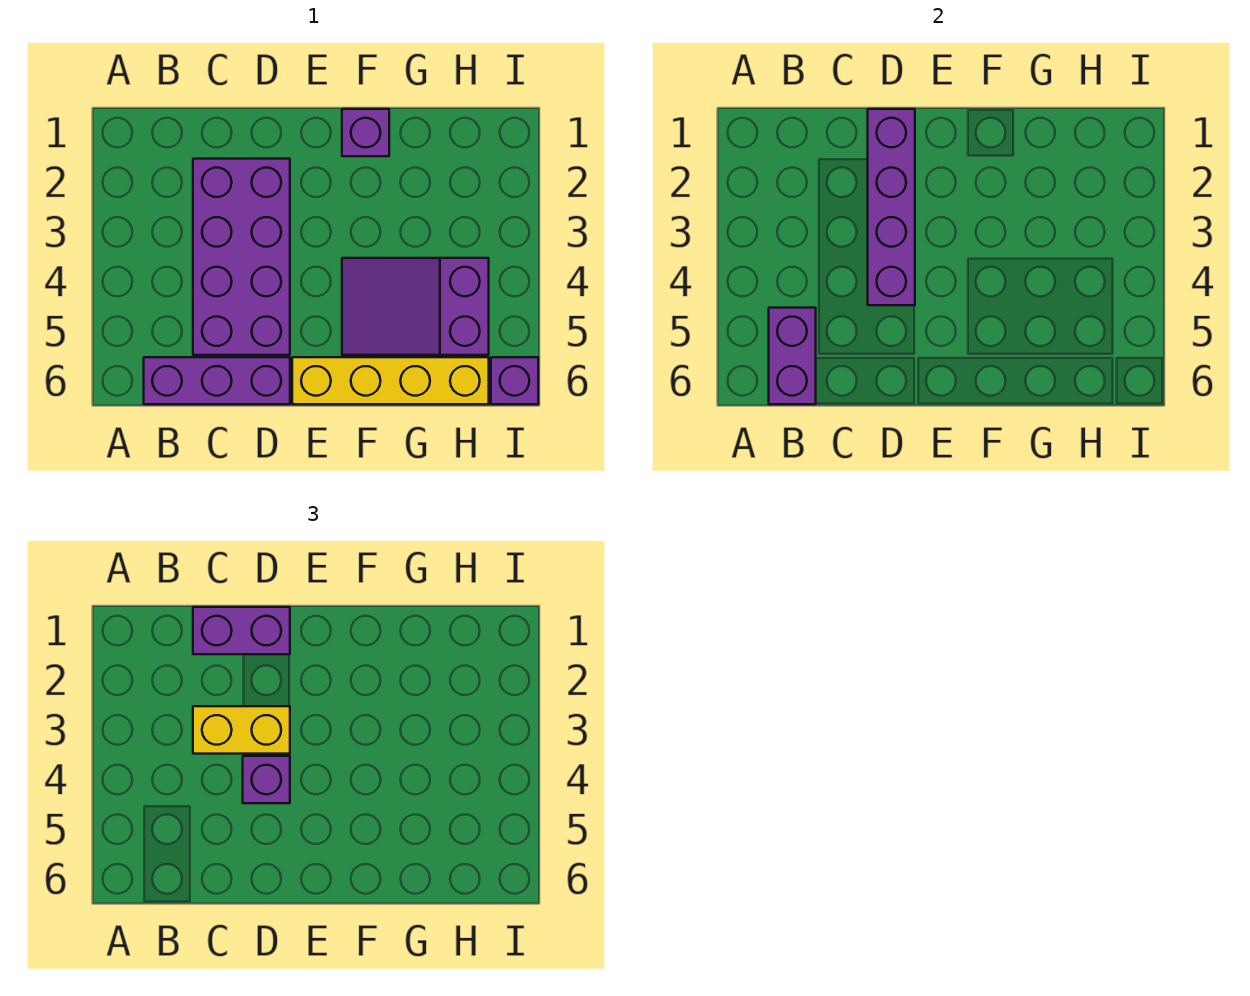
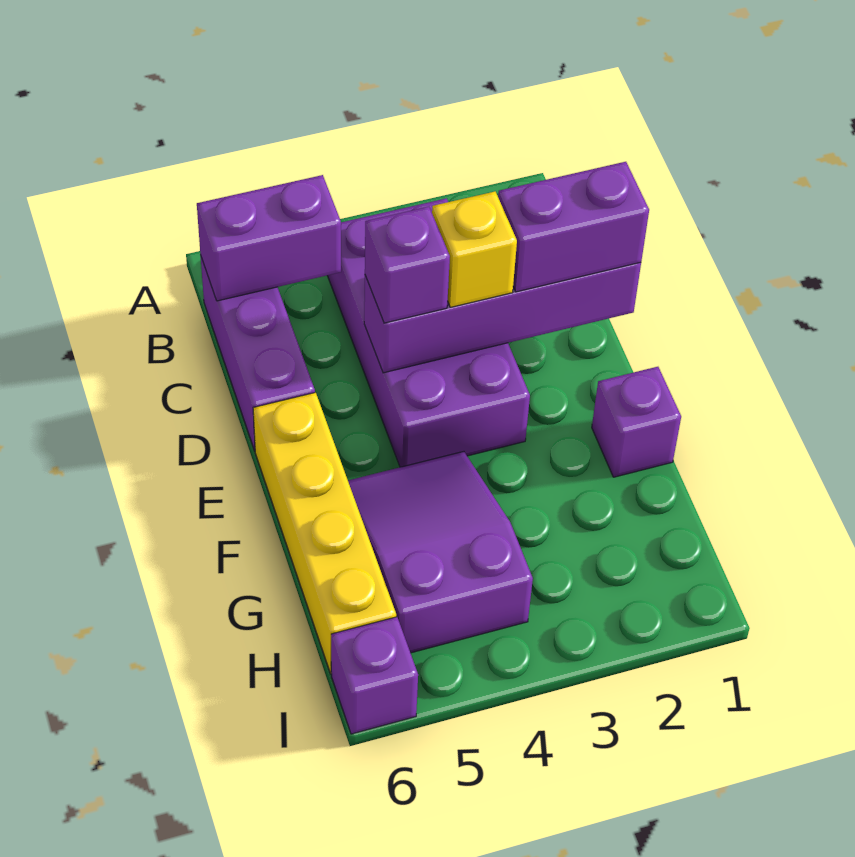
purple brick C1:D1 level 3 -> purple brick D1:D2 level 3
purple brick C2:D5 level 1 -> purple brick B3:E4 level 1
yellow brick C3:D3 level 3 -> yellow brick D3 level 3

